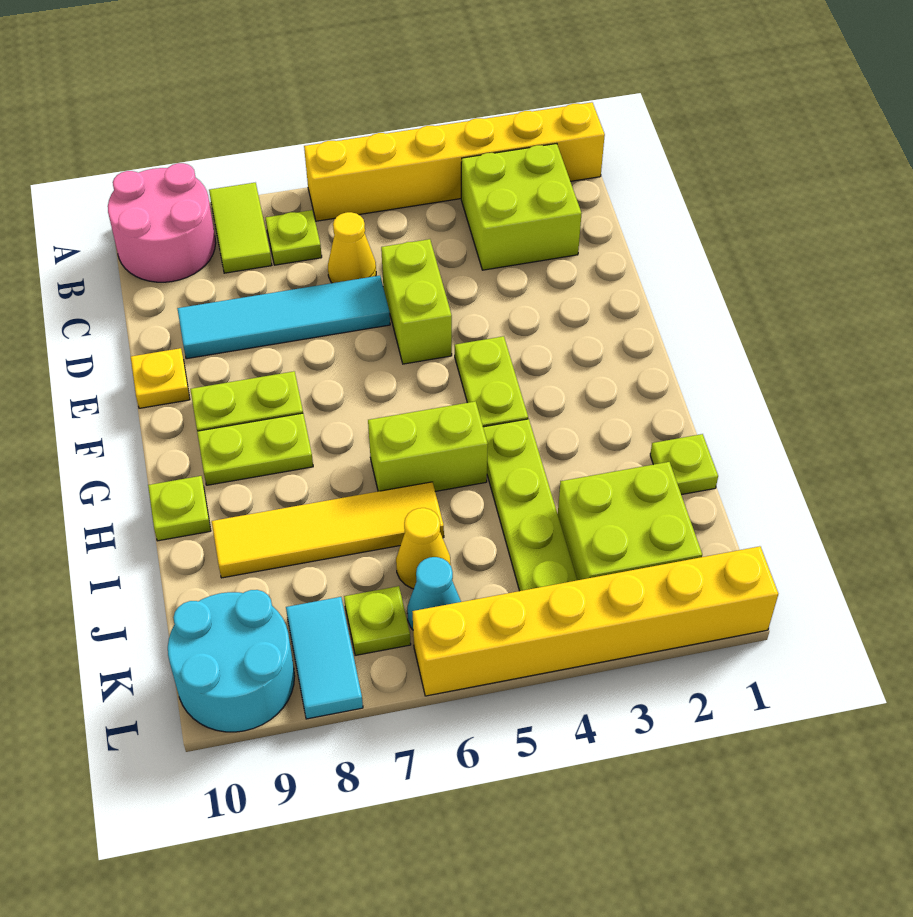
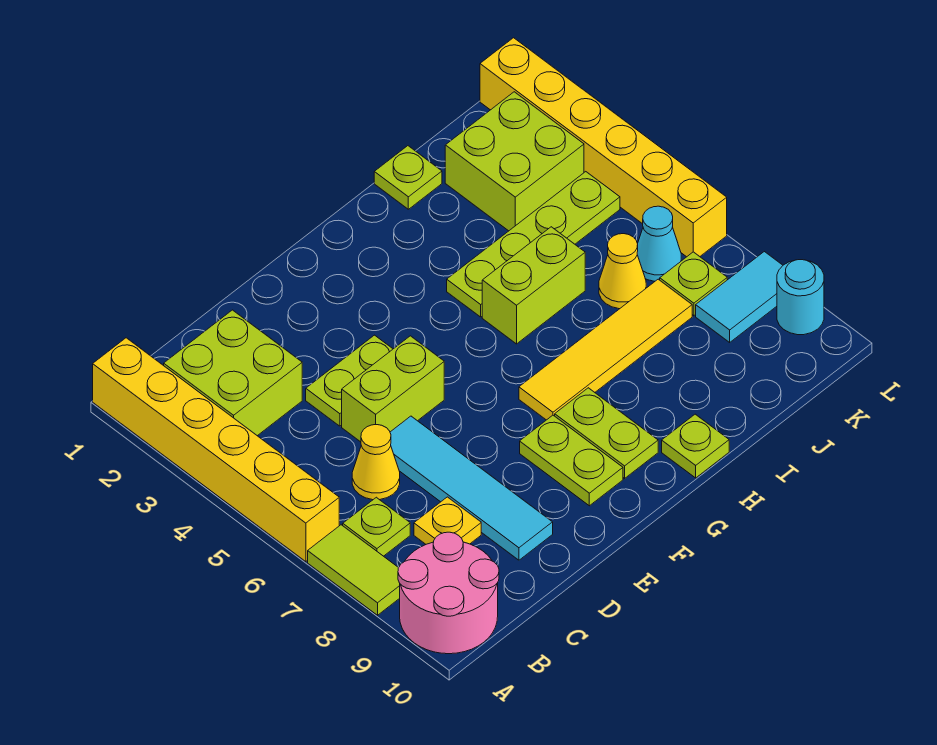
lime tile A8:B8 level 1 -> lime tile A7:A8 level 1
yellow plate E10 level 1 -> yellow plate C8 level 1
lime plate F4:G4 level 1 -> lime plate D4:E4 level 1
lime brick H5:H6 level 1 -> lime brick H5:I5 level 1
yellow tile I6:I9 level 1 -> yellow tile G7:J7 level 1
cyan round brick K9:L10 level 1 -> cyan round brick L9 level 1

